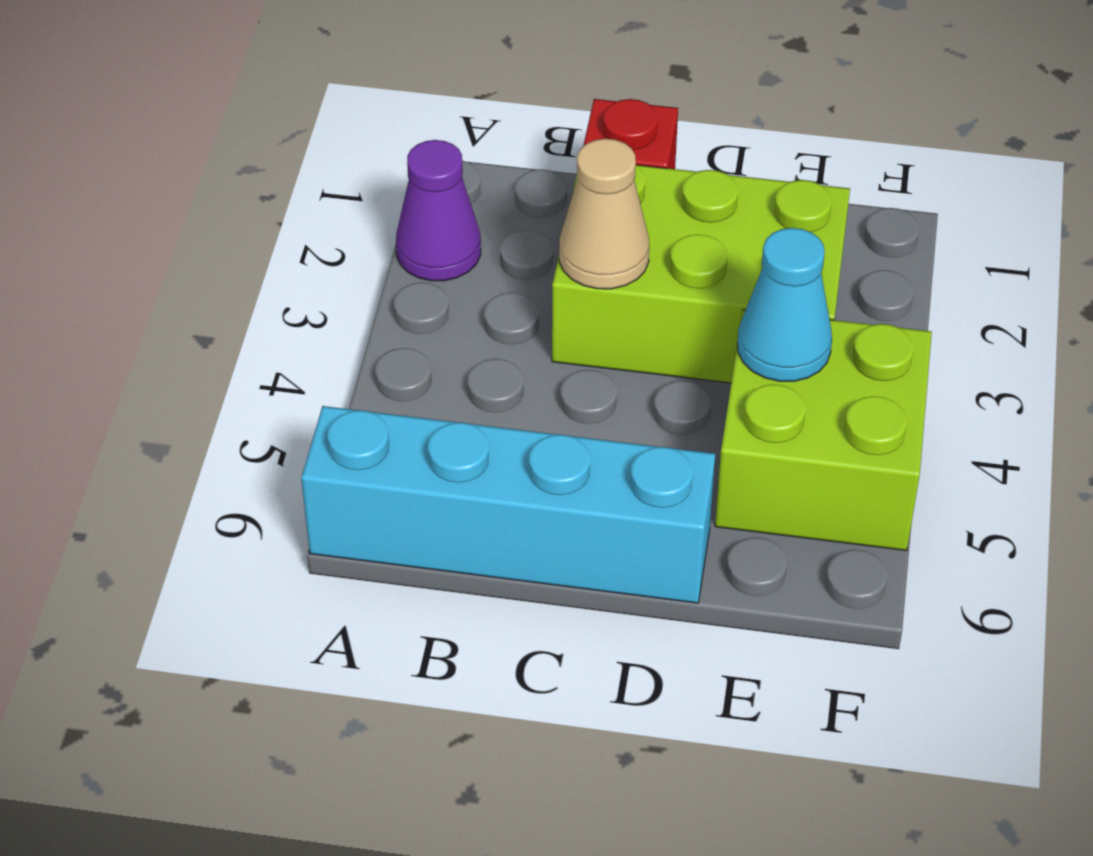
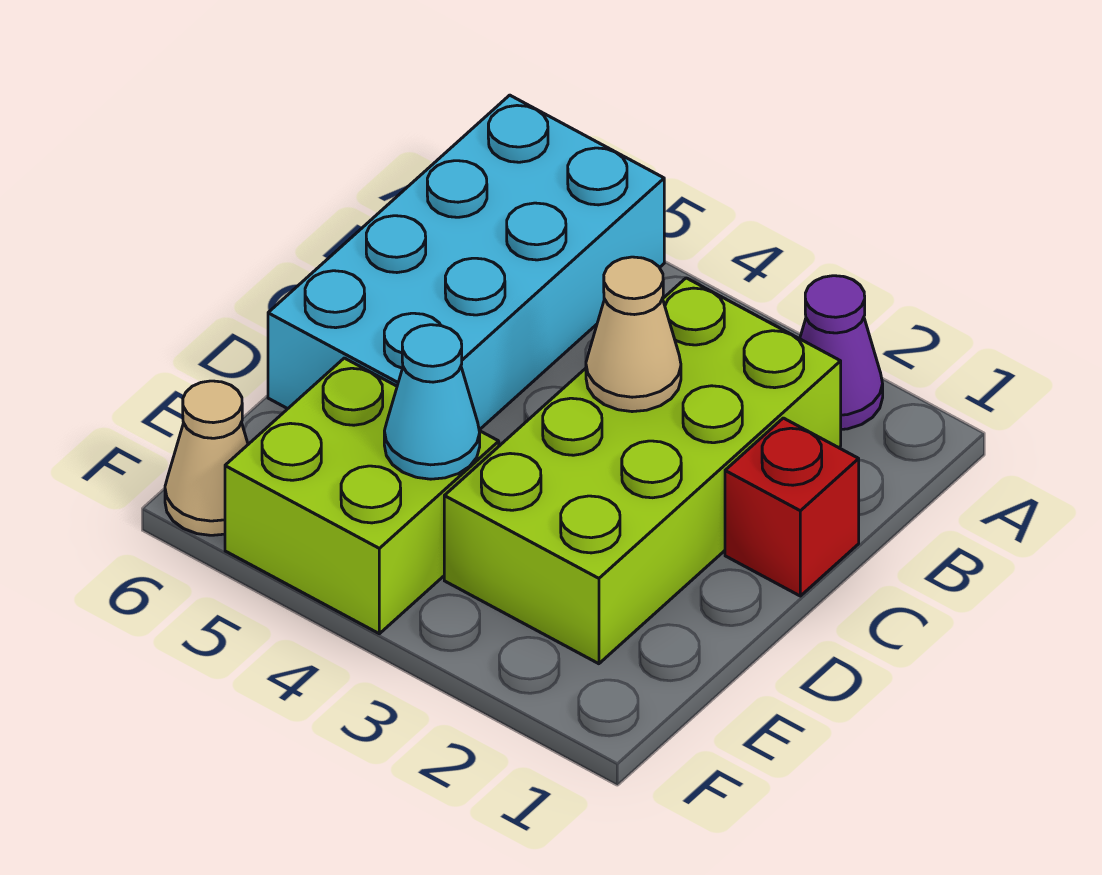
cyan brick A6:D6 level 1 -> cyan brick A5:D6 level 1
lime brick C2:E3 level 1 -> lime brick B2:E3 level 1
none -> tan cone F6 level 1

